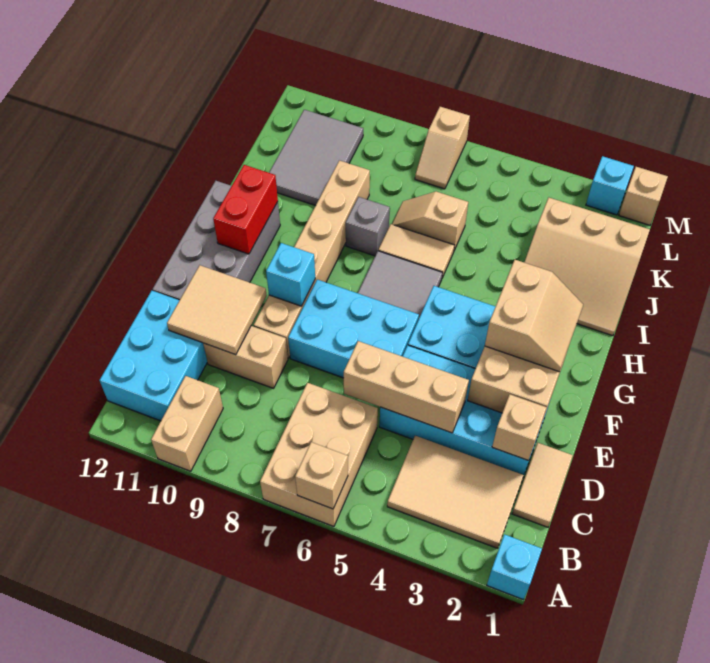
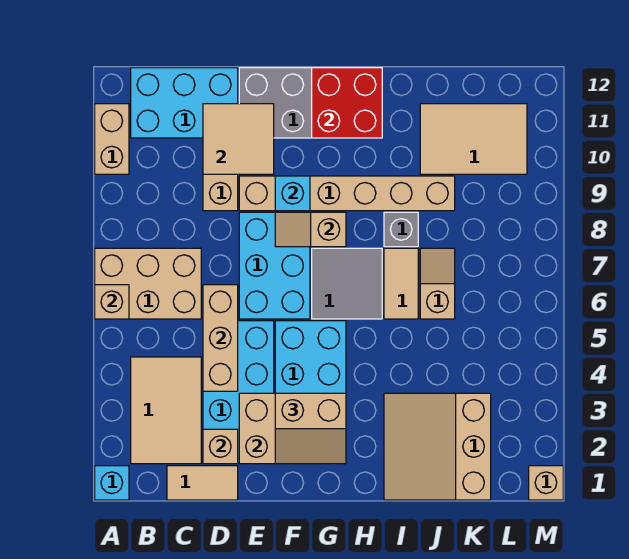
tan brick A10:B10 level 1 -> tan brick A10:A11 level 1
red brick G11:H11 level 2 -> red brick G11:H12 level 2
grey tile J10:L11 level 1 -> tan tile J10:L11 level 1
tan slope L7:M7 level 1 top M -> tan slope F8:G8 level 2 top G
cyan brick M2 level 1 -> none

